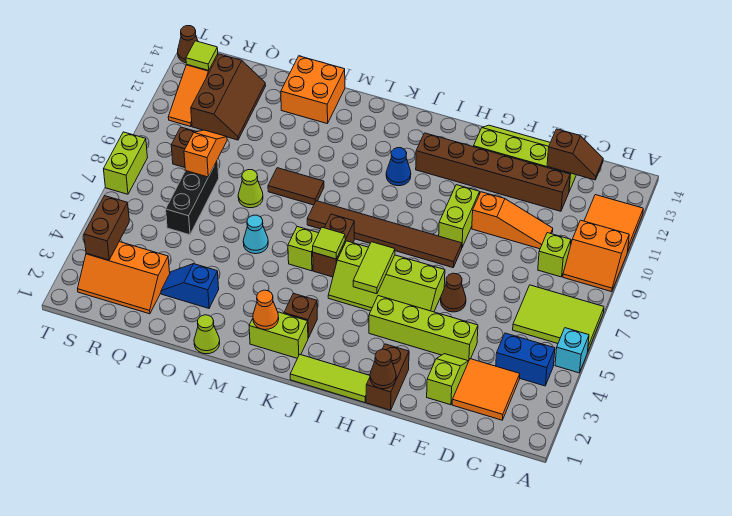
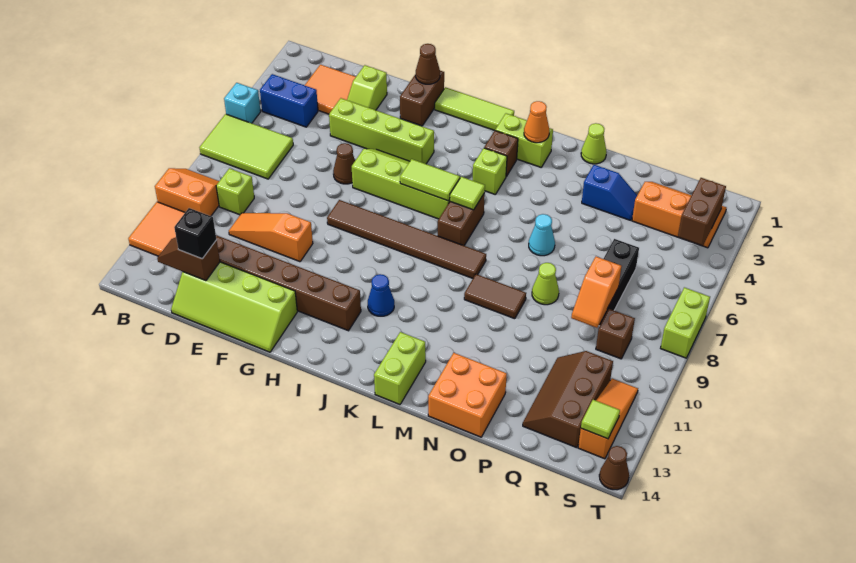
none -> black brick D13 level 3
lime brick G9:G10 level 1 -> lime brick L13:L14 level 1
lime tile I5:I6 level 2 -> lime tile I6:J6 level 2
lime brick L6 level 1 -> lime brick K4 level 1

